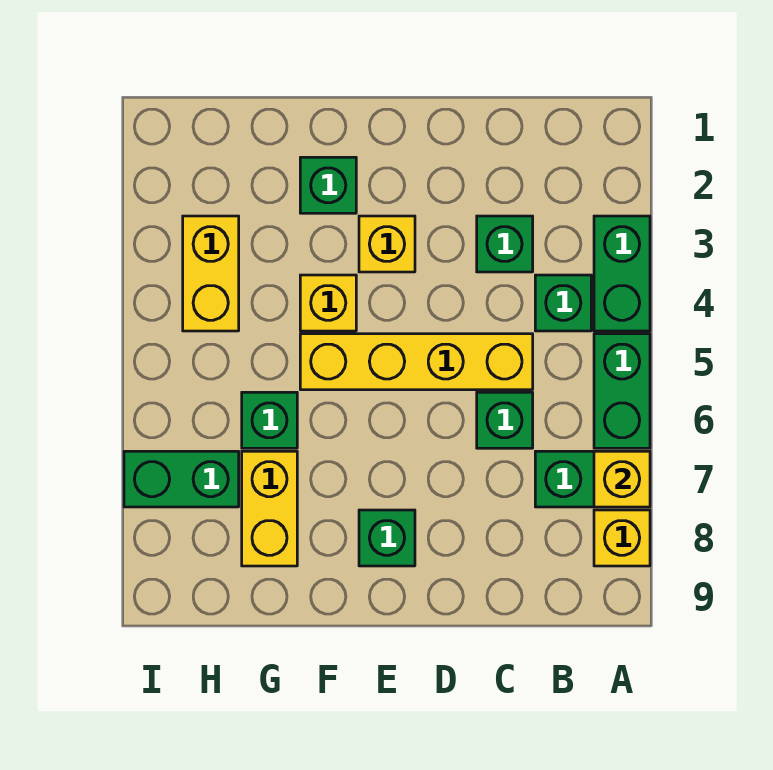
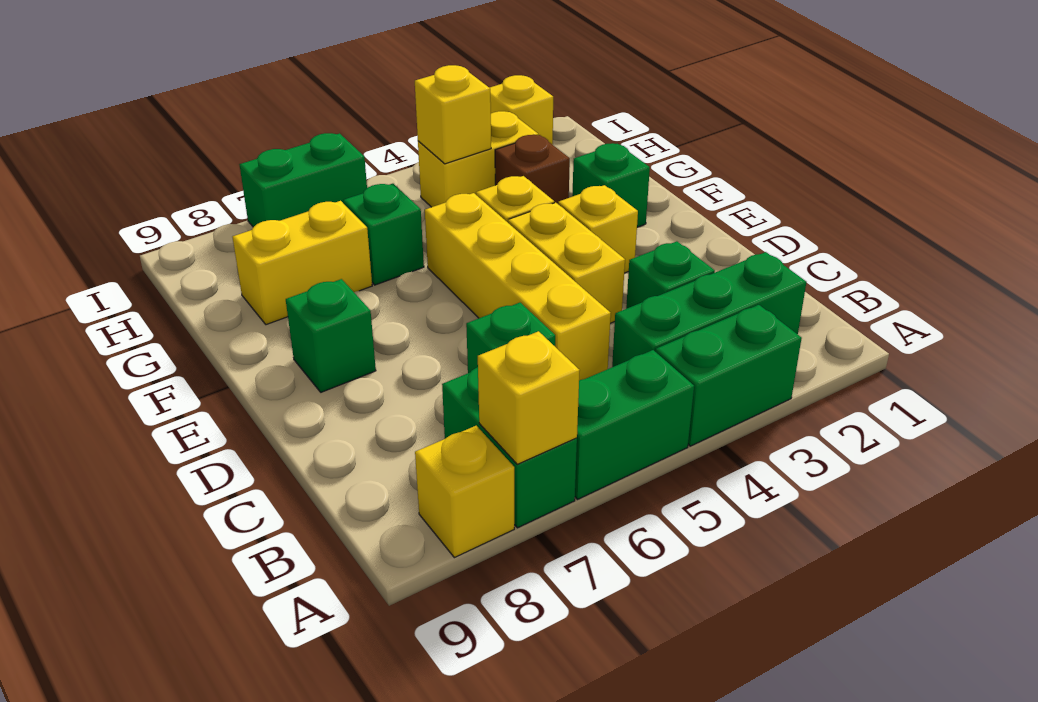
green brick B4 level 1 -> green brick B2:B4 level 1
none -> yellow brick D4:E4 level 1
none -> brown brick G3 level 1
none -> yellow brick H4 level 2
green brick H7:I7 level 1 -> green brick I6:I7 level 1
none -> yellow brick I2 level 1

